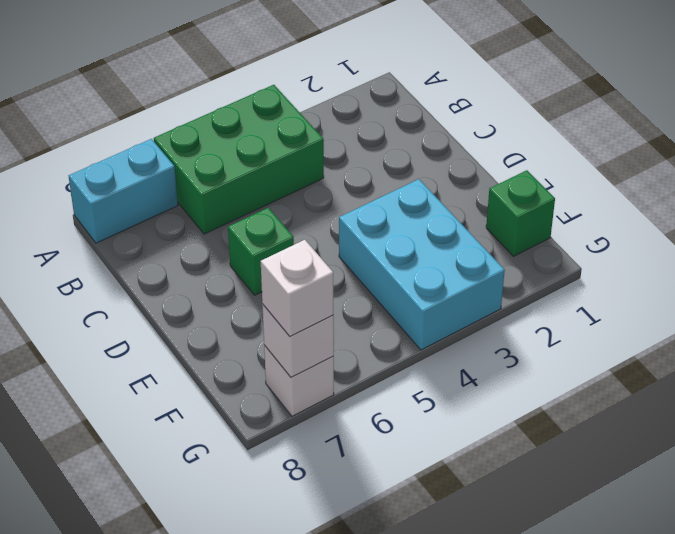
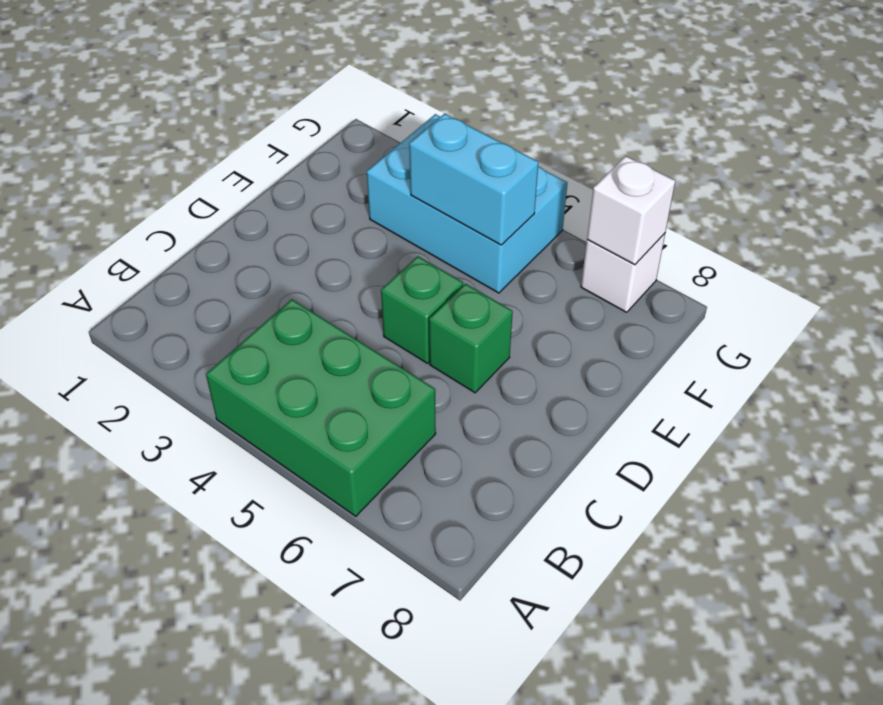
cyan brick A7:A8 level 1 -> cyan brick F4:F5 level 2
cyan brick E3:G4 level 1 -> cyan brick F3:G5 level 1
green brick F1 level 1 -> green brick D5 level 1
white brick G7 level 3 -> none

